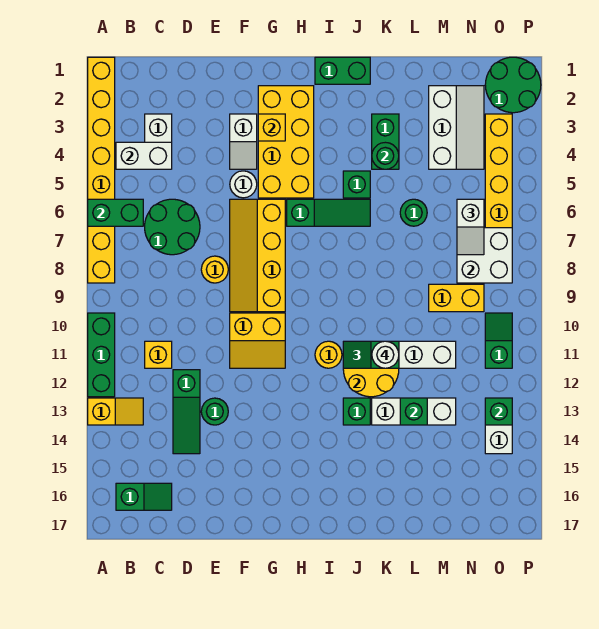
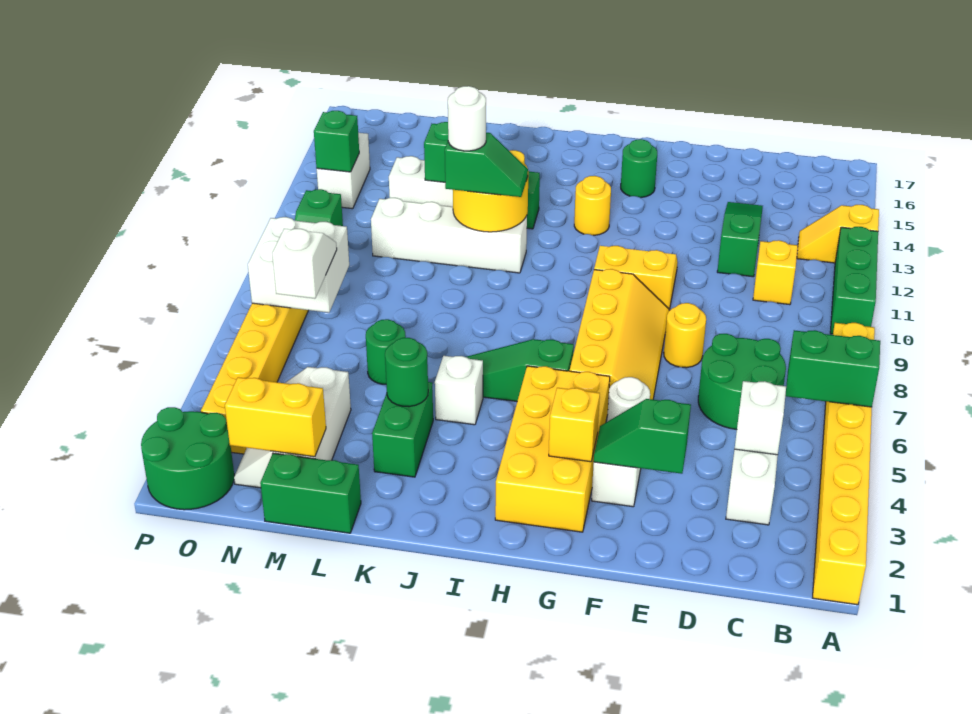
white brick B4:C4 level 2 -> white brick C4 level 2
green slope B16:C16 level 1 top B -> green slope E3:F3 level 2 top E
green round brick E13 level 1 -> green round brick G15 level 1
green brick I1:J1 level 1 -> green brick L1:M1 level 1
yellow round brick I11 level 1 -> yellow round brick H13 level 1
green brick J5 level 1 -> white brick J5 level 1
yellow brick M9:N9 level 1 -> yellow brick M2:N2 level 2

